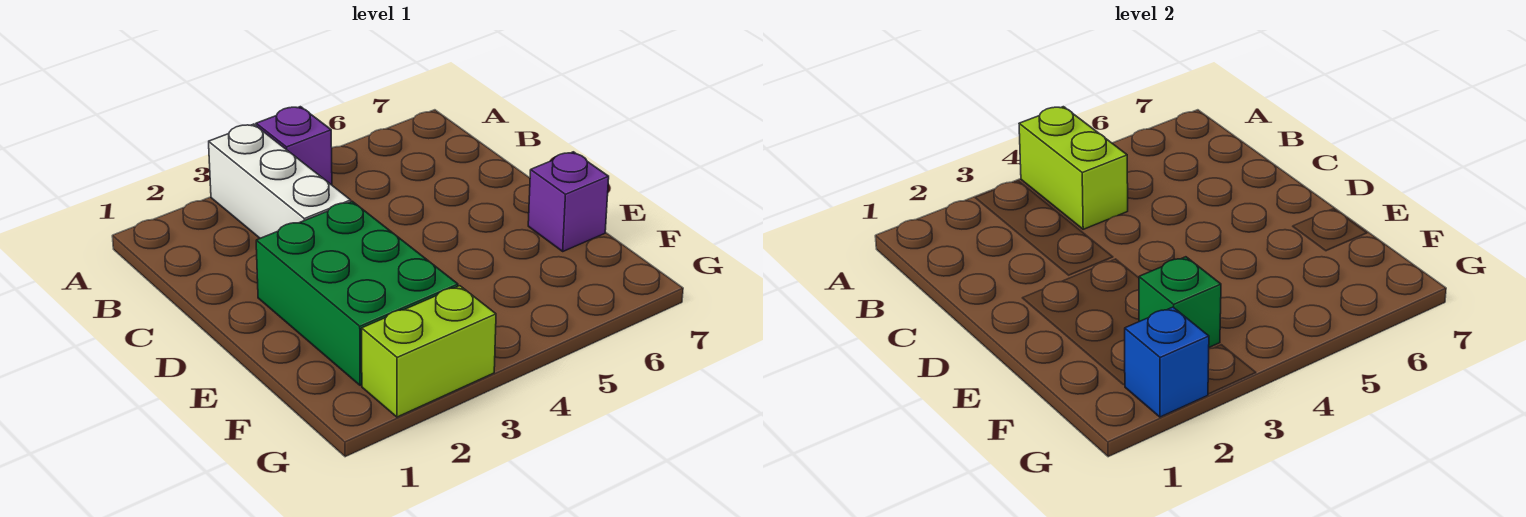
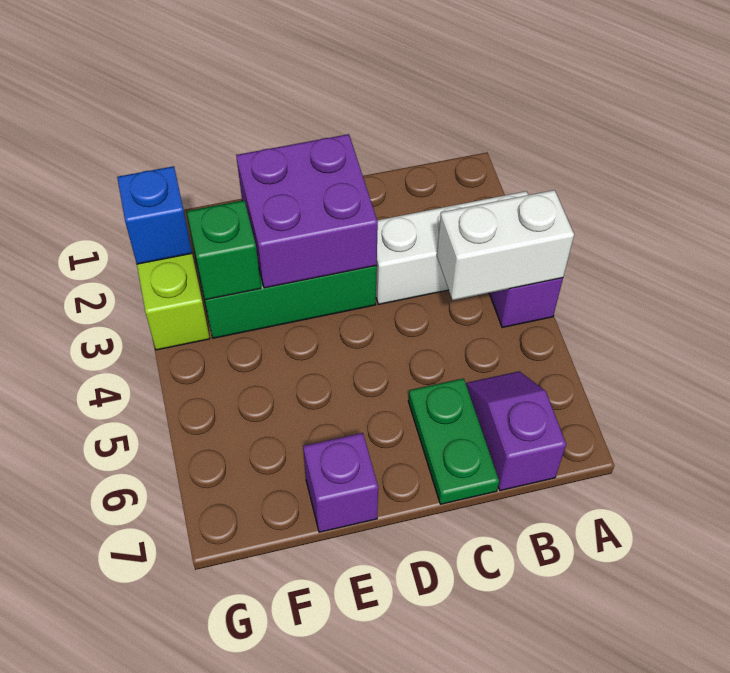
lime brick A4:B4 level 2 -> white brick A4:B4 level 2
none -> purple slope B6:B7 level 1 top 7
none -> green plate C6:C7 level 1
none -> purple brick D2:E3 level 2

